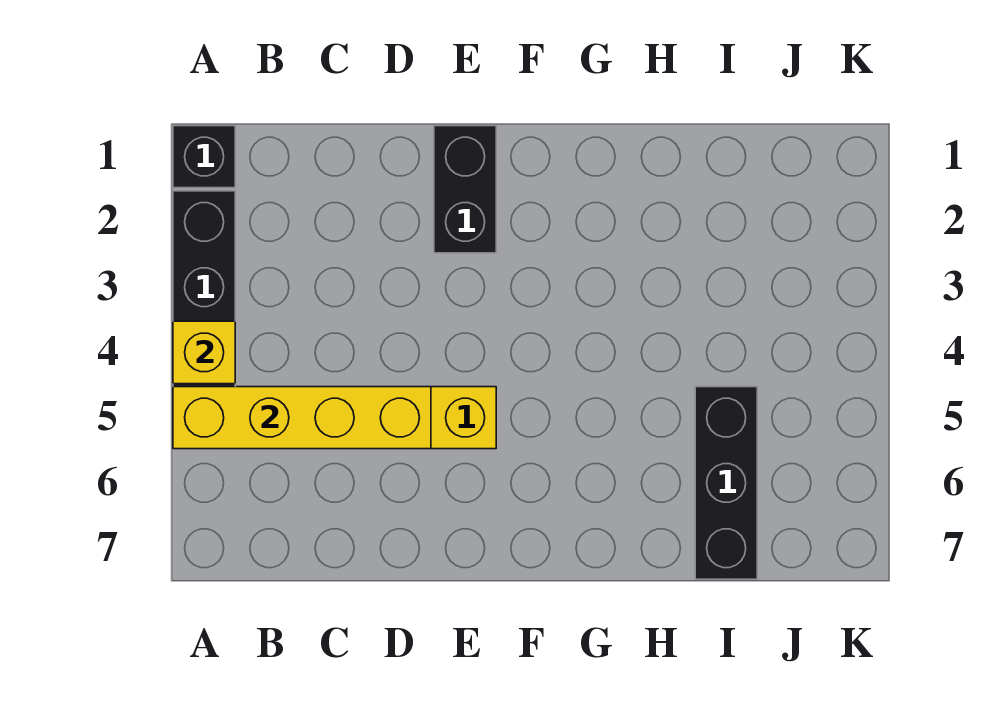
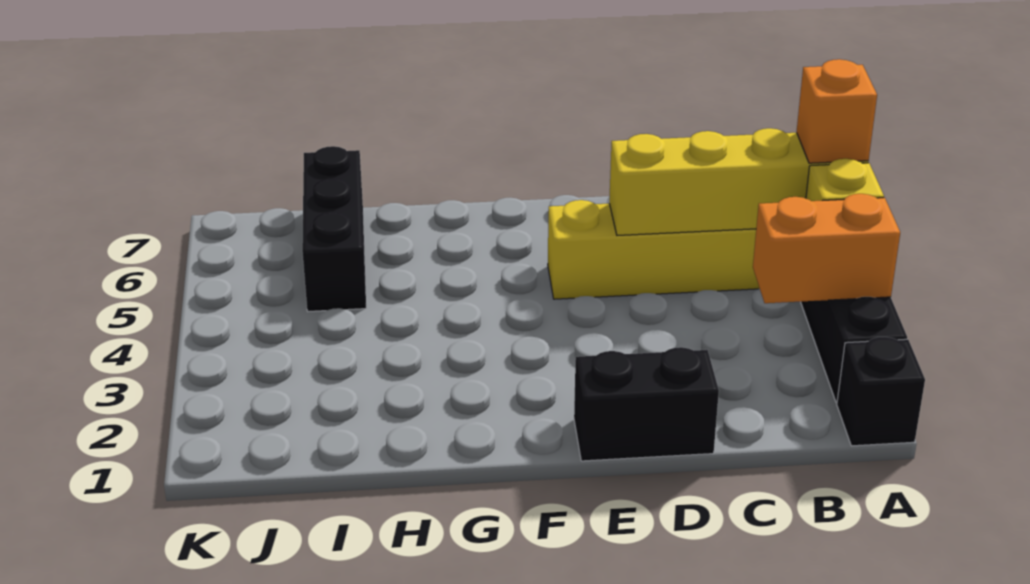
none -> orange brick A3:B3 level 2
none -> orange brick A5 level 3
black brick E1:E2 level 1 -> black brick D1:E1 level 1

